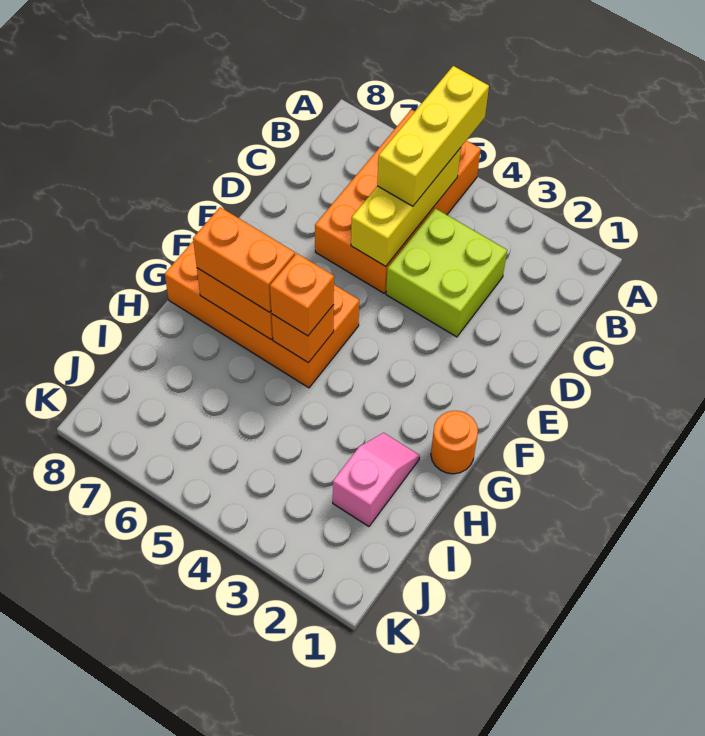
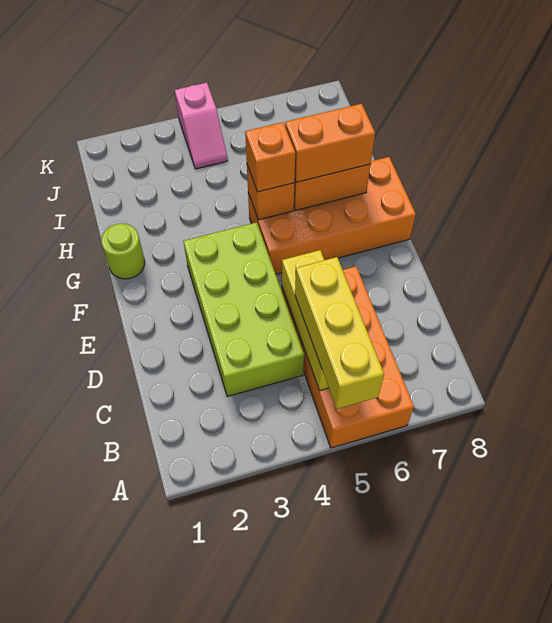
lime brick C3:D4 level 1 -> lime brick C3:F4 level 1
orange round brick G1 level 1 -> lime round brick G1 level 1
pink slope H2:I2 level 1 top I -> pink slope J4:K4 level 1 top K

